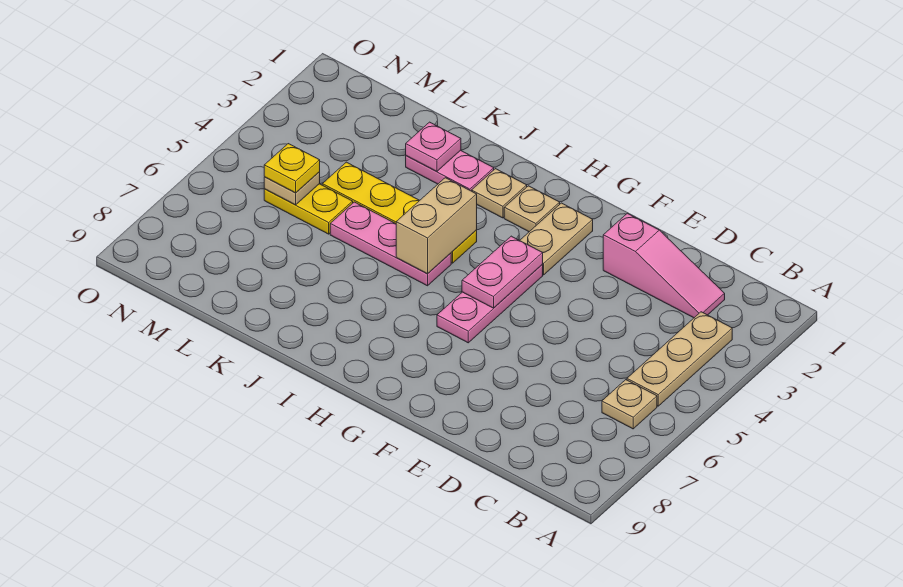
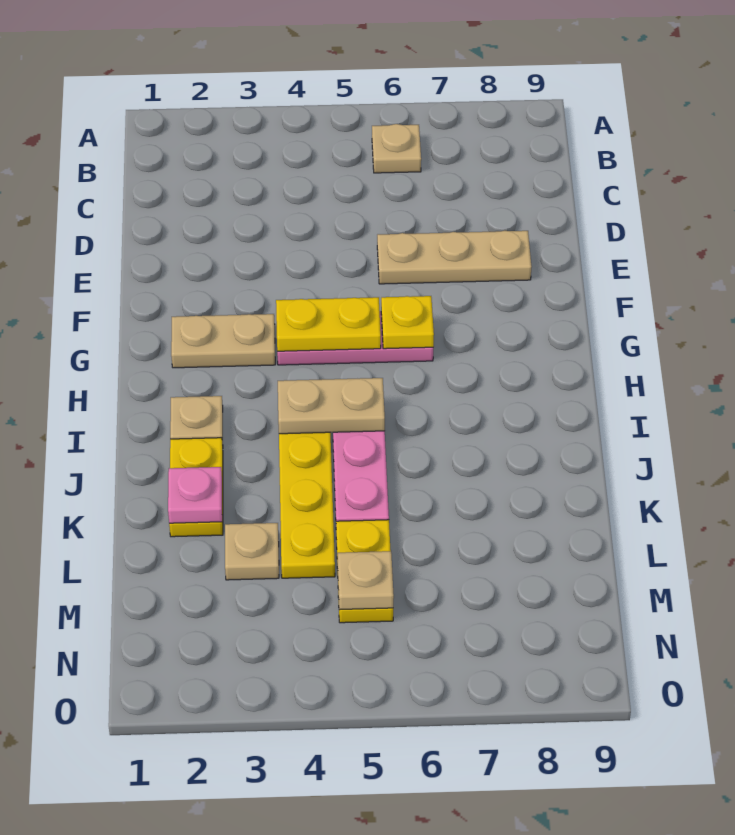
tan plate B3:B5 level 1 -> tan plate E6:E8 level 1
pink slope C2:E2 level 1 top E -> none
pink plate G4:G5 level 2 -> yellow plate G4:G5 level 2
tan plate H2 level 1 -> tan plate L3 level 1
tan brick I4:I5 level 2 -> tan plate I4:I5 level 2
pink plate J2:K2 level 1 -> yellow plate J2:K2 level 1
yellow plate M5 level 3 -> yellow plate G6 level 2

